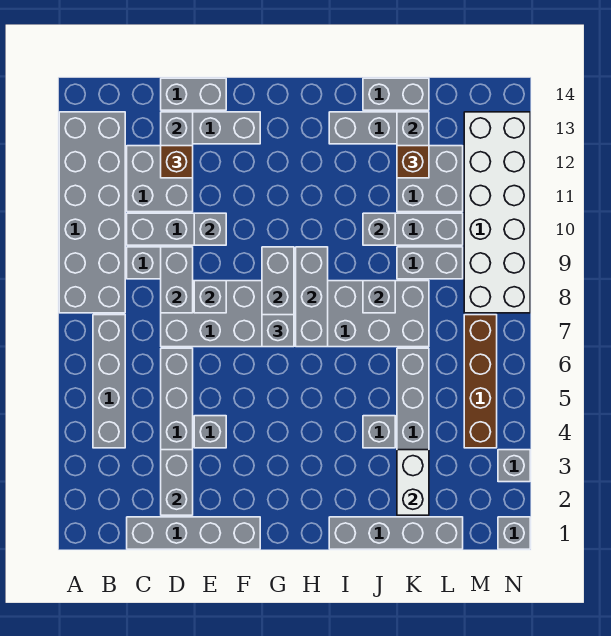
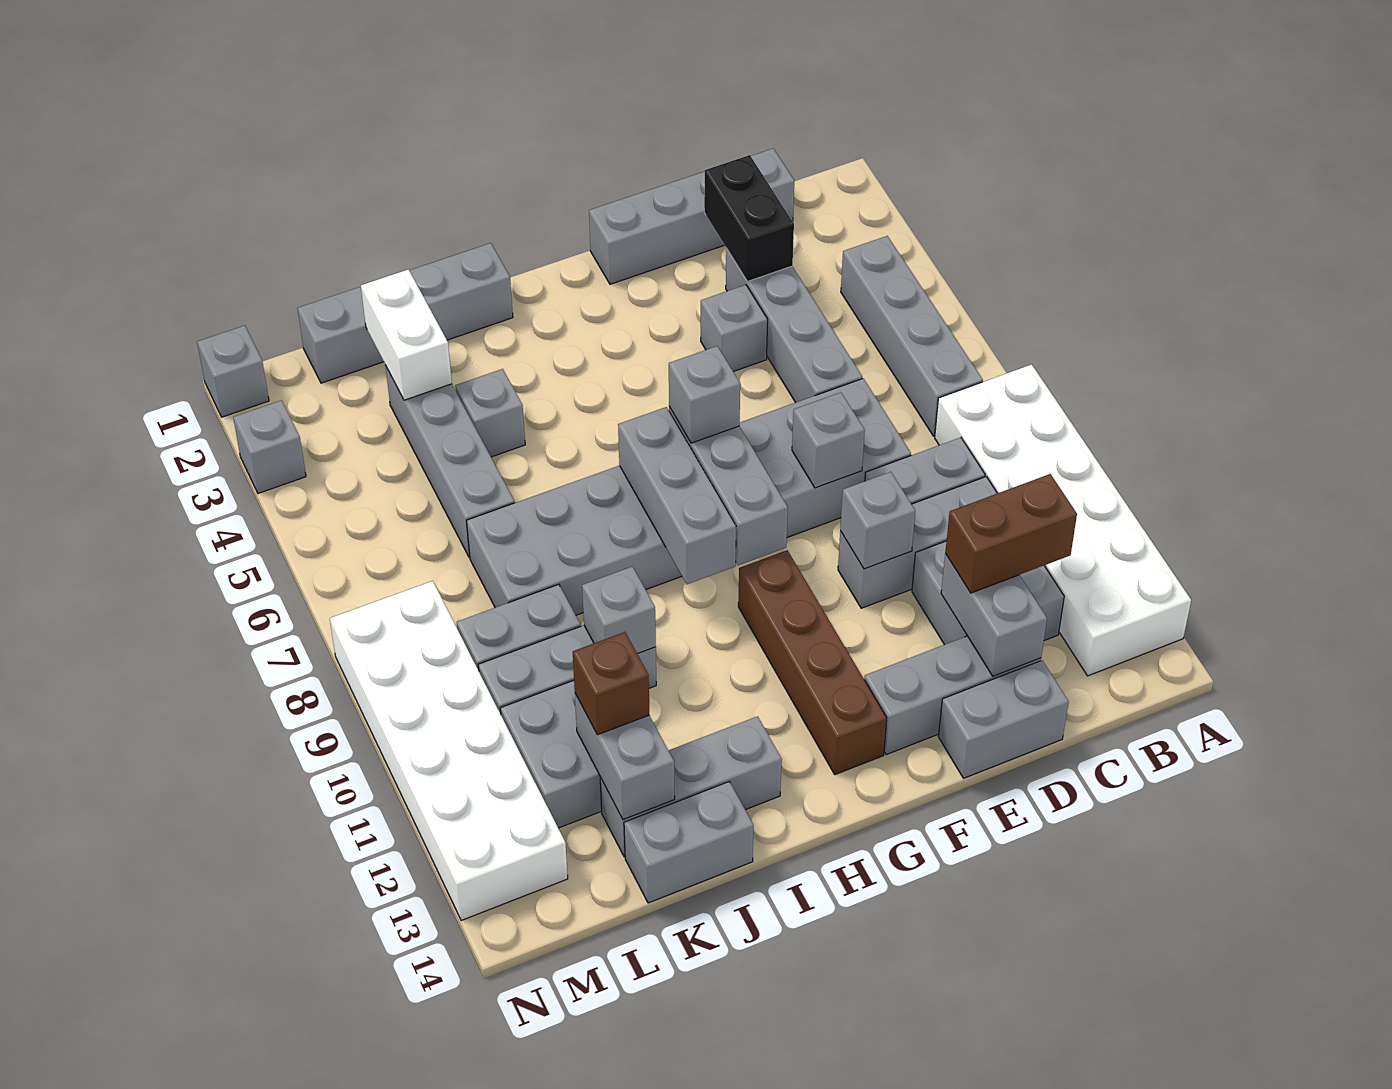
grey brick A8:B13 level 1 -> white brick A8:B13 level 1
grey brick D2:D3 level 2 -> black brick D2:D3 level 2
grey brick D8:D9 level 2 -> none
brown brick D12 level 3 -> brown brick C12:D12 level 3
grey brick J8 level 2 -> none
brown brick M4:M7 level 1 -> brown brick G10:G13 level 1

